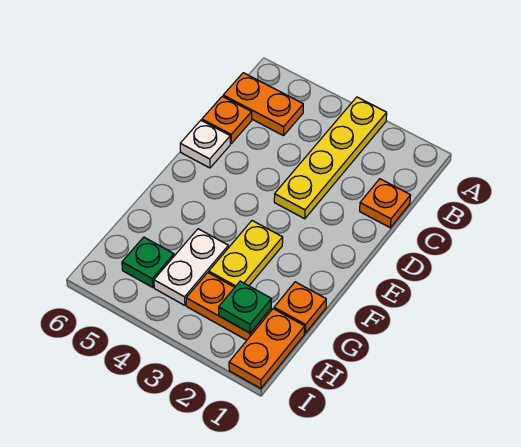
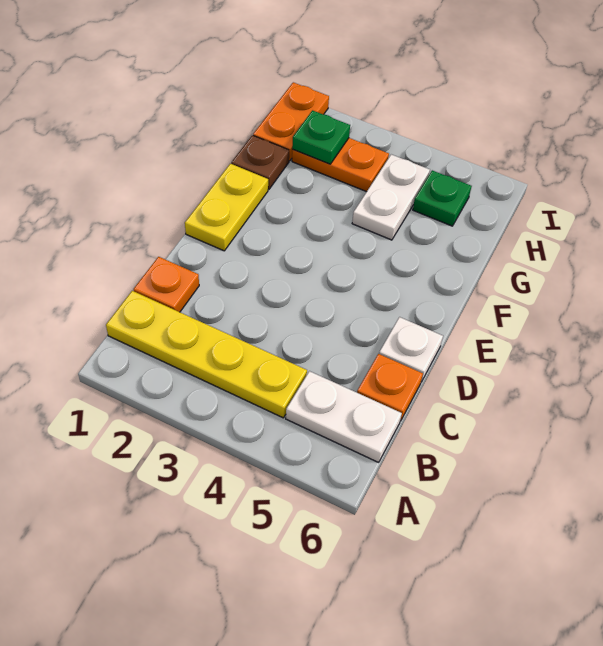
yellow plate A3:D3 level 1 -> yellow plate B1:B4 level 1
orange plate B5:B6 level 1 -> white plate B5:B6 level 1
yellow plate F3:G3 level 1 -> yellow plate E1:F1 level 1
orange plate G1 level 1 -> brown plate G1 level 1

